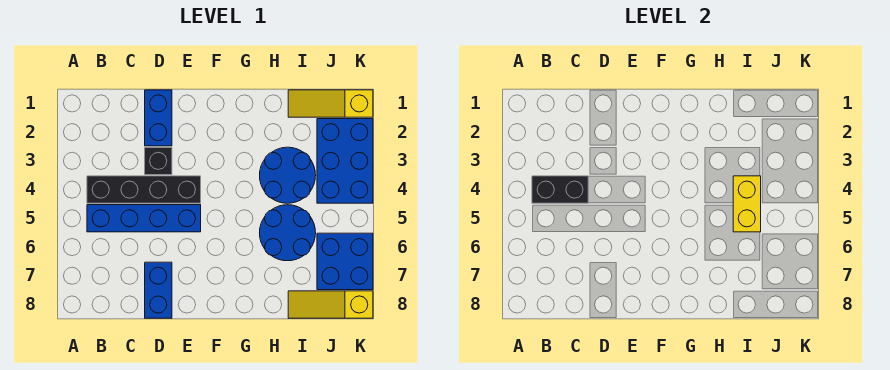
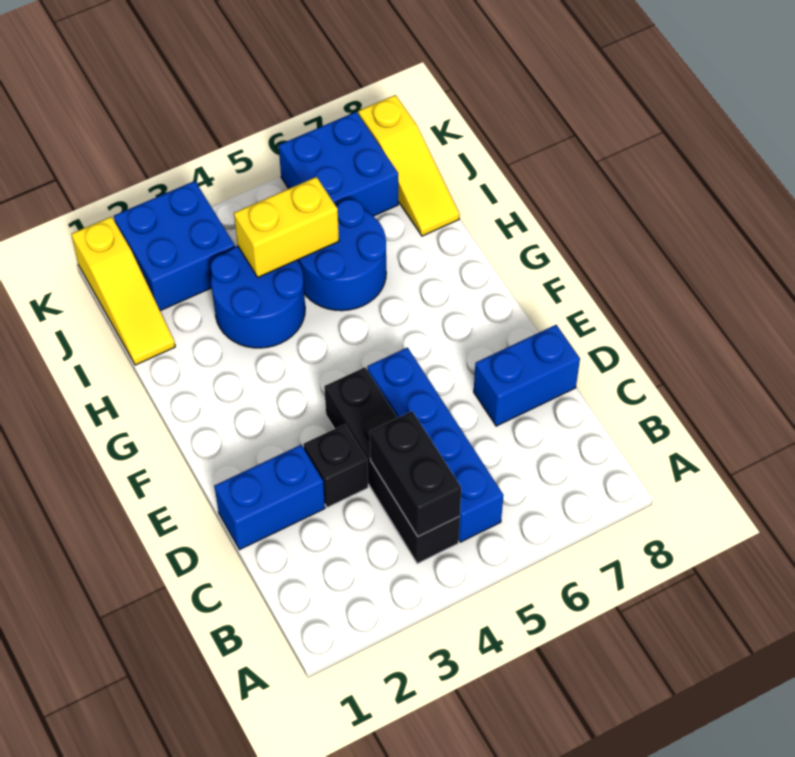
blue brick J2:K4 level 1 -> blue brick J2:K3 level 1

